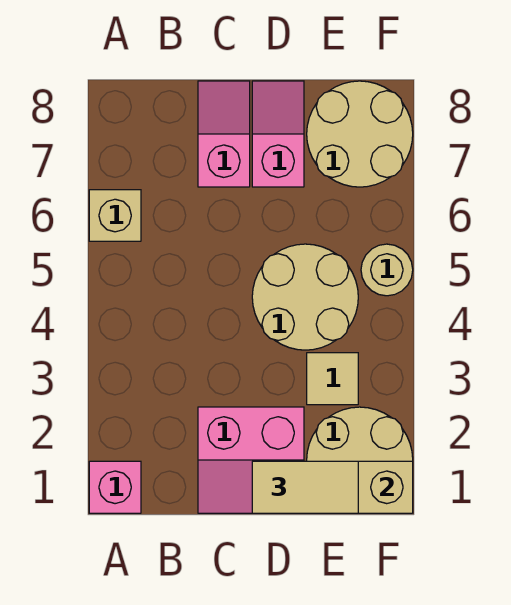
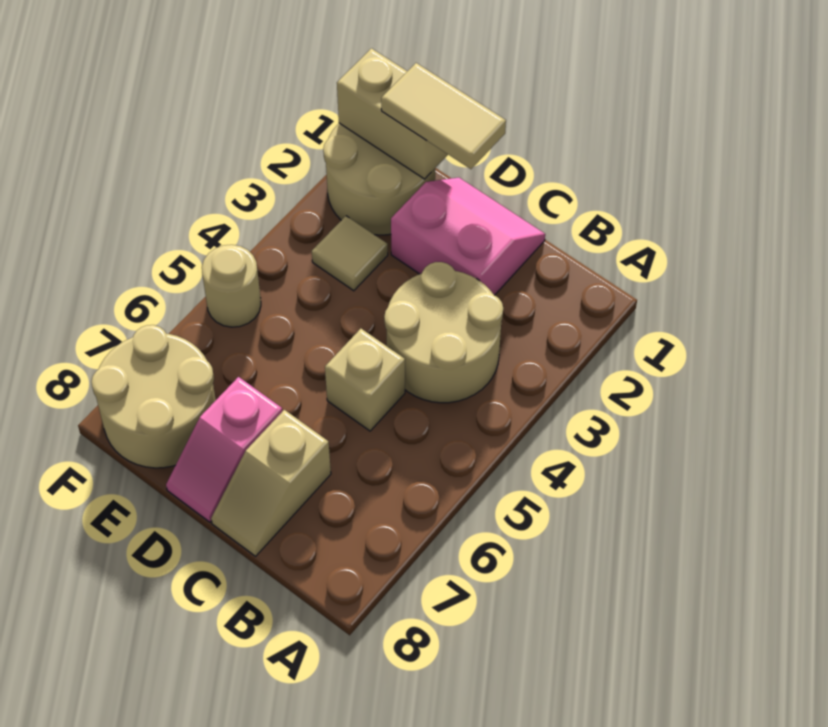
pink brick A1 level 1 -> none
tan brick A6 level 1 -> tan brick C5 level 1
pink slope C7:C8 level 1 top 7 -> tan slope C7:C8 level 1 top 7
tan round brick D4:E5 level 1 -> tan round brick B3:C4 level 1

